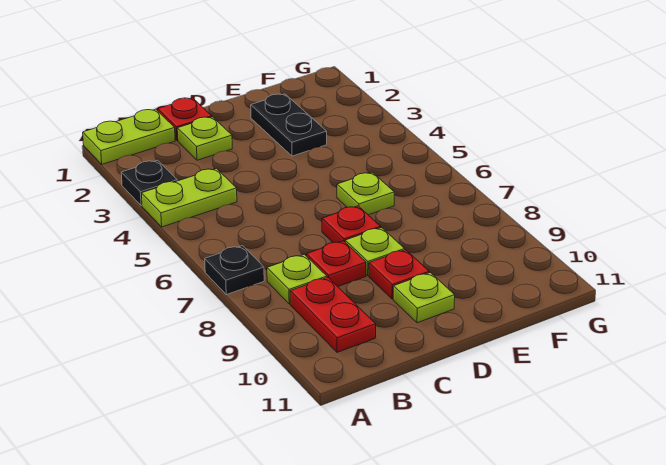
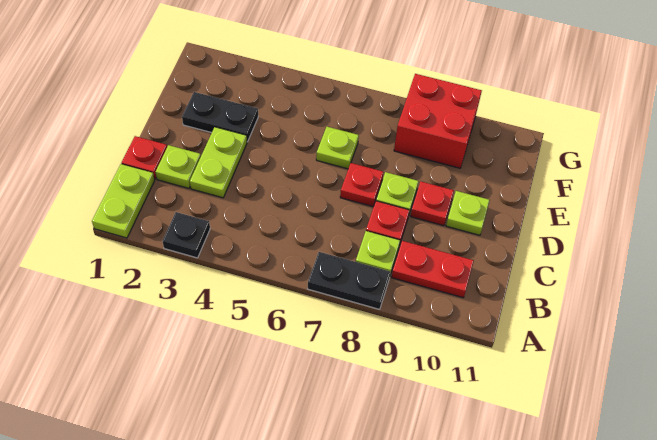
lime plate A4:B4 level 1 -> lime plate C3:D3 level 1
black plate A7 level 1 -> black plate A7:A8 level 1
none -> red brick F8:G9 level 1

